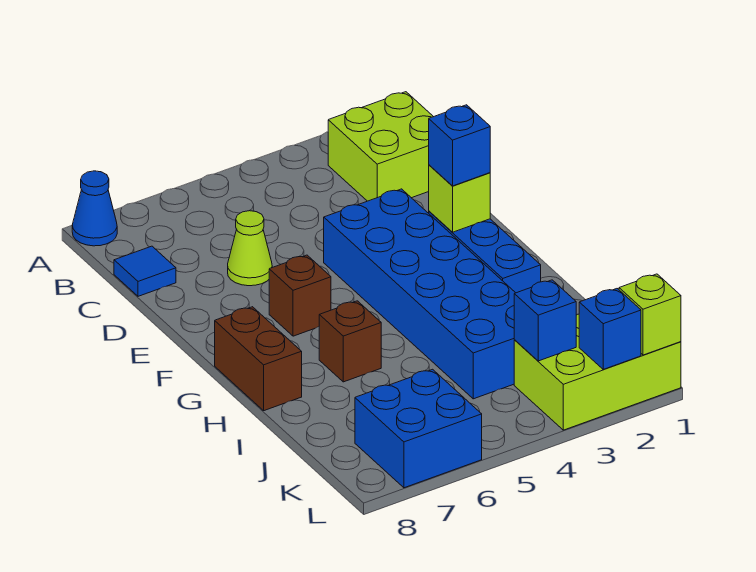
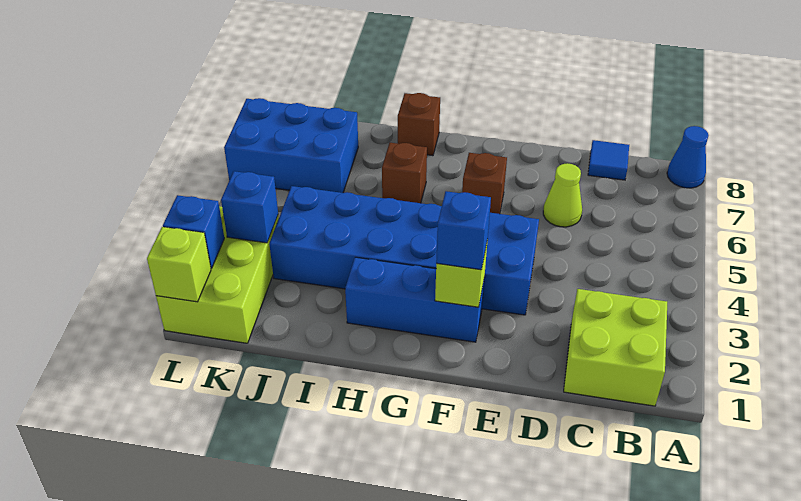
brown brick G8:H8 level 1 -> brown brick H8 level 1
blue brick K6:L7 level 1 -> blue brick J6:L7 level 1

